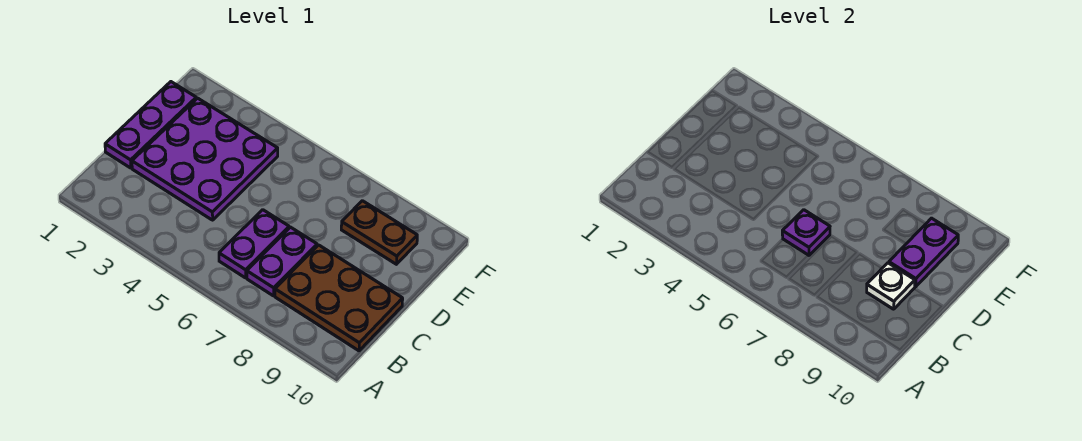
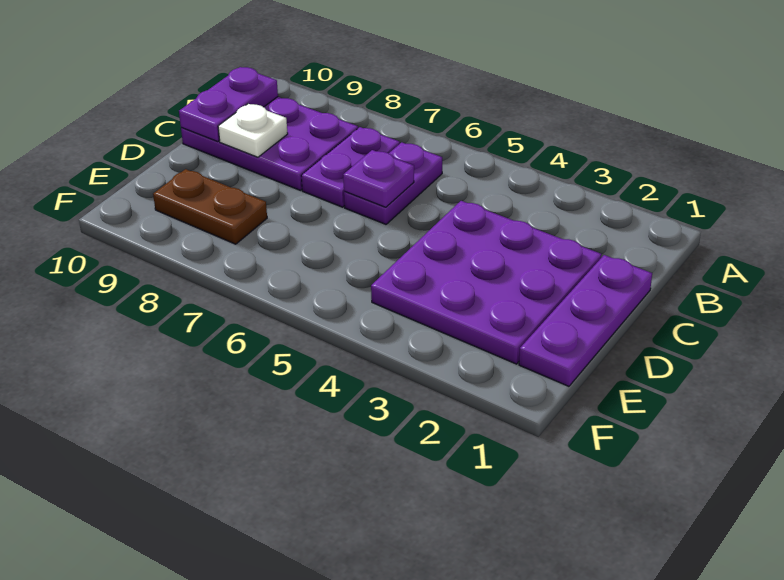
brown plate B8:C10 level 1 -> purple plate B8:C10 level 1
purple plate D9:E9 level 2 -> purple plate B10:C10 level 2

